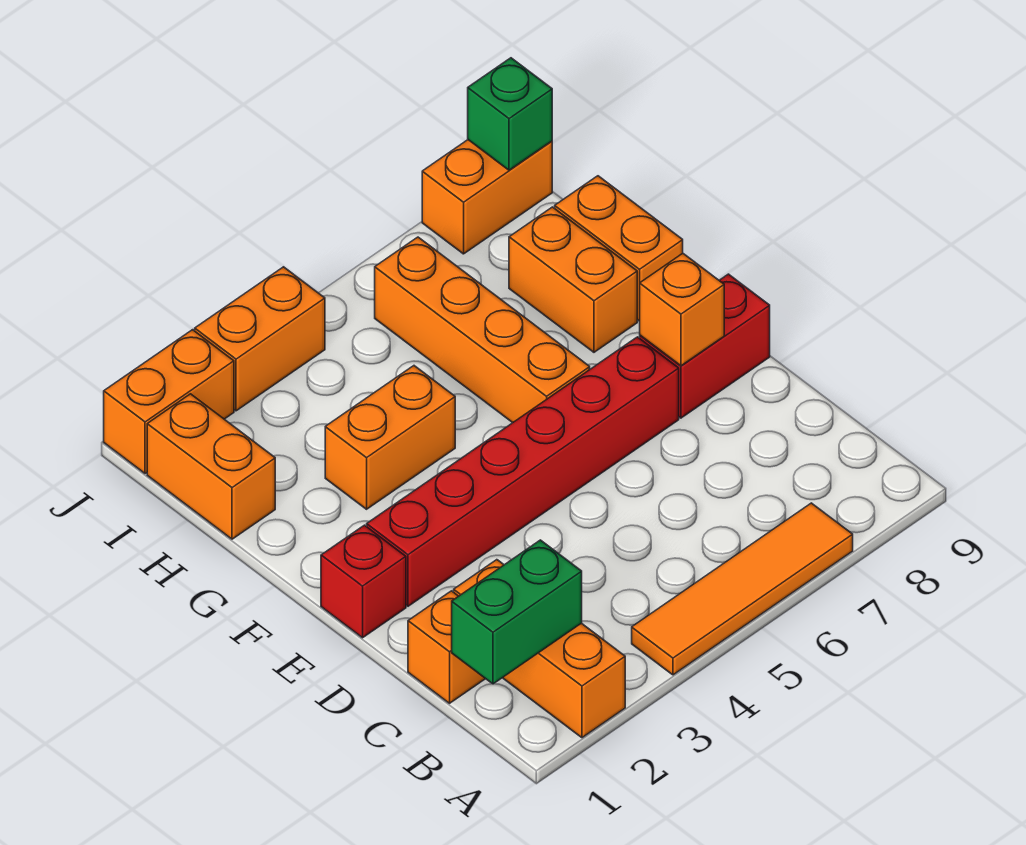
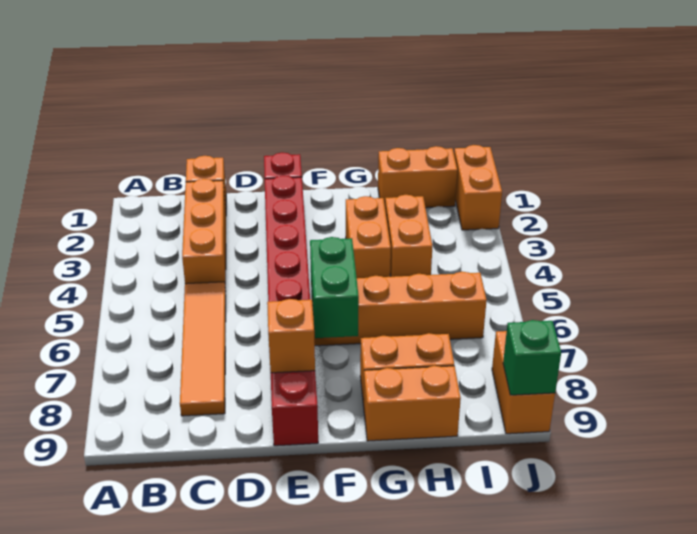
orange brick A2:C2 level 1 -> orange brick C2:C4 level 1
orange tile A4:A7 level 1 -> orange tile C5:C8 level 1
green brick B1:B2 level 2 -> green brick F6:F7 level 2
orange brick J3:J4 level 1 -> orange brick H3:H4 level 1

